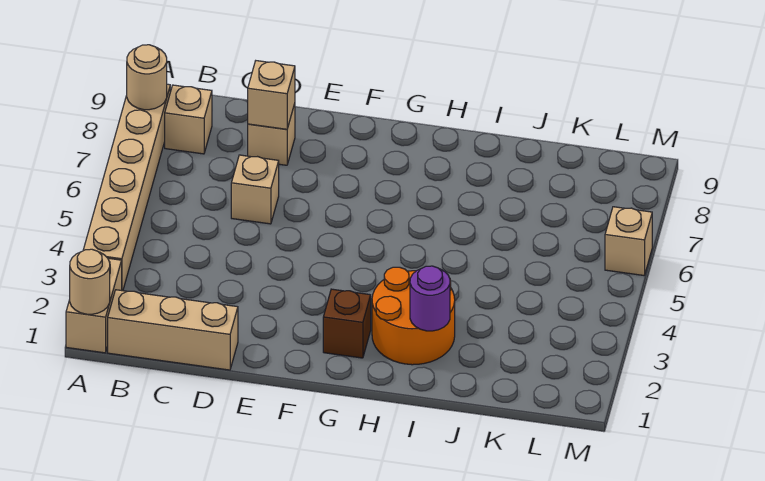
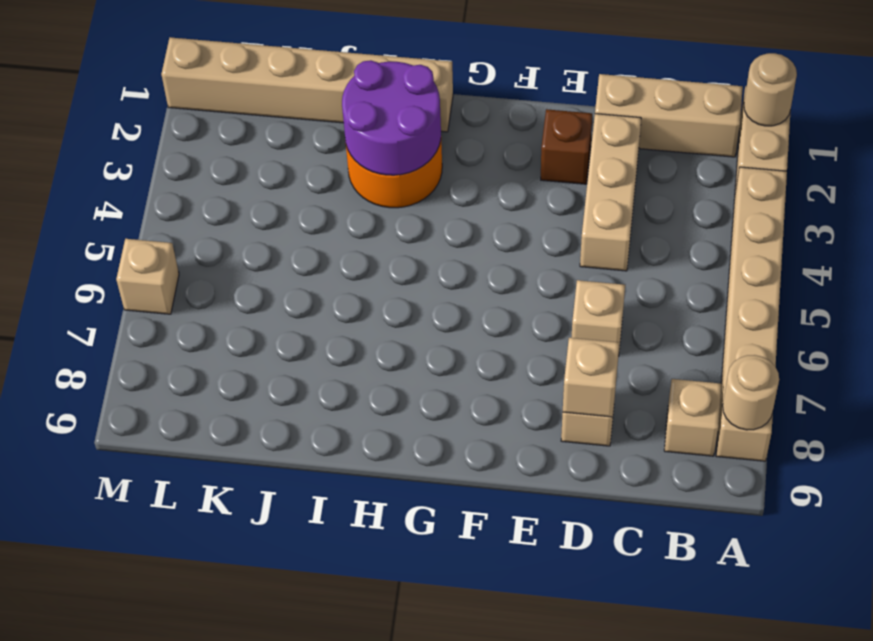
none -> tan brick D2:D4 level 1
brown brick G2 level 1 -> brown brick E2 level 1
none -> tan brick H1:M1 level 1
purple round brick I2 level 2 -> purple round brick H2:I3 level 2

